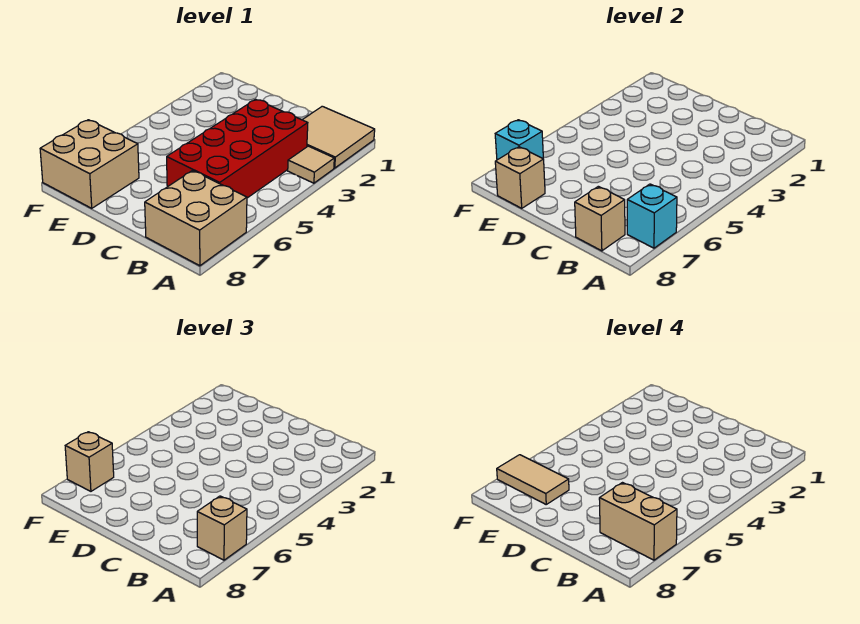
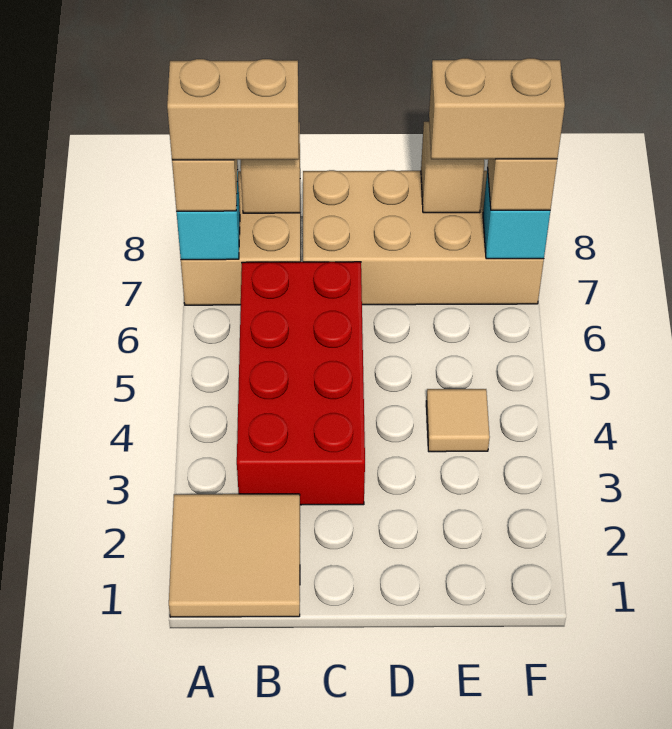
tan tile A3 level 1 -> tan tile E4 level 1
tan brick E7:F8 level 1 -> tan brick C7:F8 level 1
tan tile E7:F7 level 4 -> tan brick E7:F7 level 4

